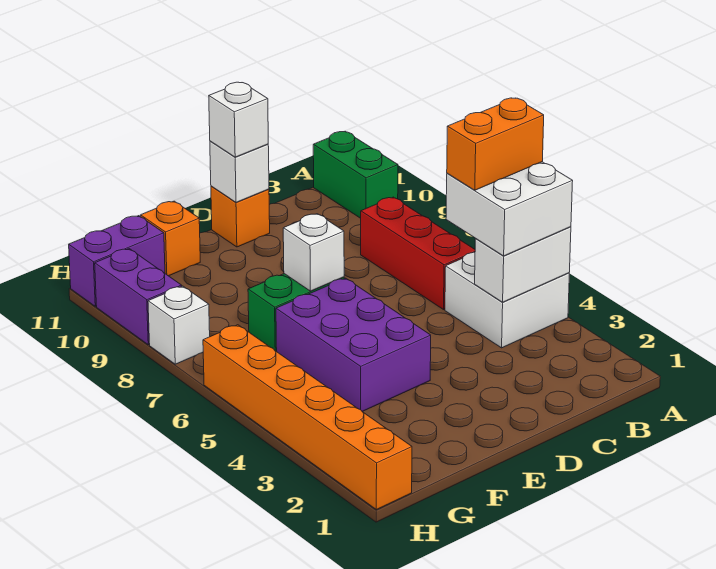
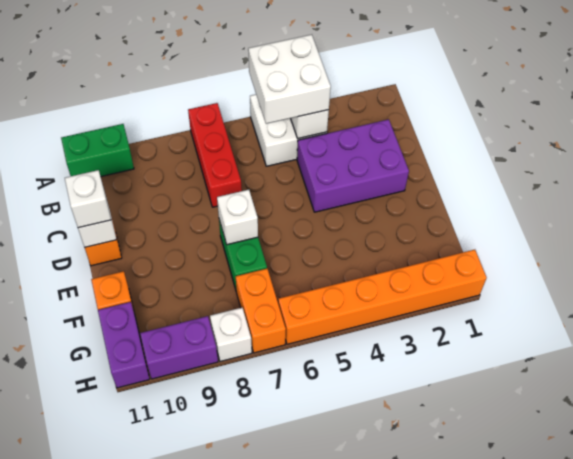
orange brick A5:B5 level 4 -> orange brick G7:H7 level 1
red brick B6:B8 level 1 -> red brick A7:C7 level 1
purple brick E4:F6 level 1 -> purple brick C2:D4 level 1

